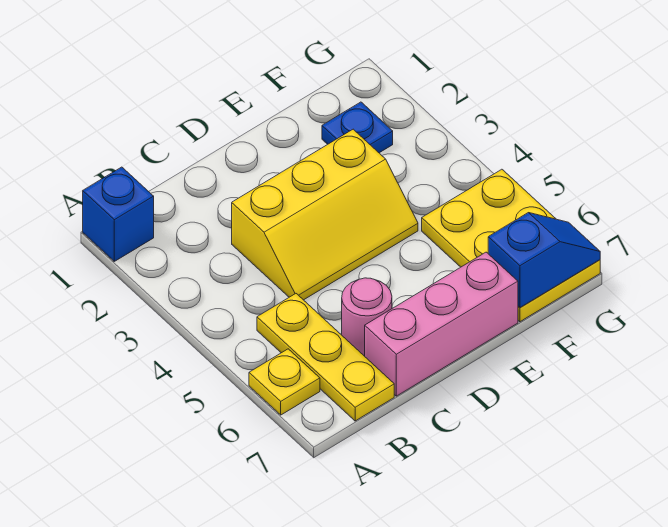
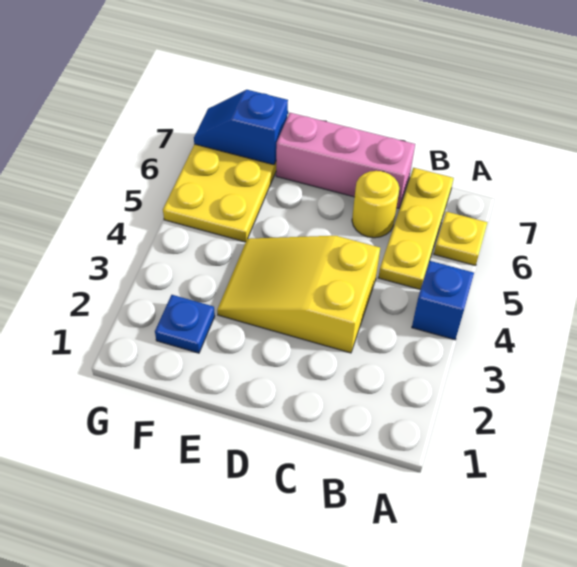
blue brick A1 level 1 -> blue brick A4 level 1
yellow slope C3:E4 level 1 top 3 -> yellow slope C3:E4 level 1 top C
pink round brick C6 level 1 -> yellow round brick C6 level 1

